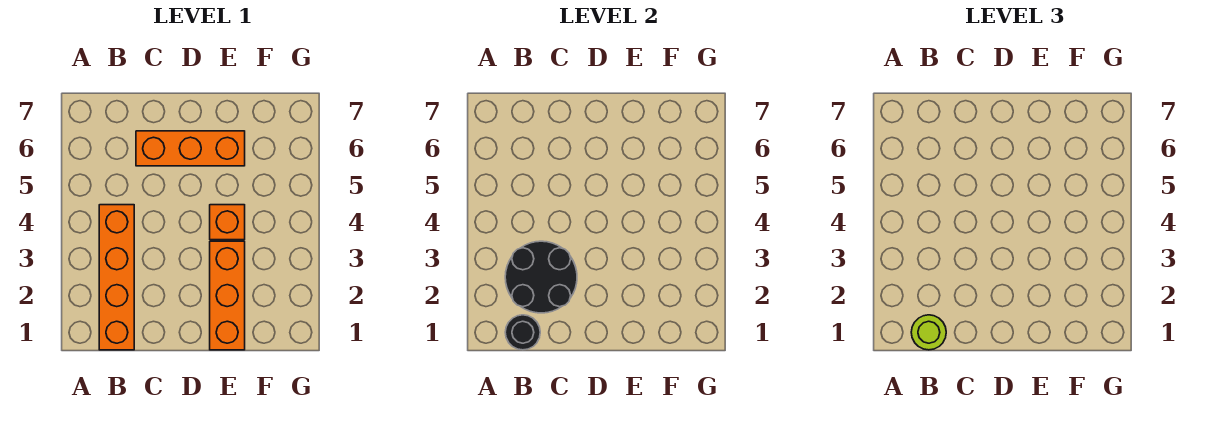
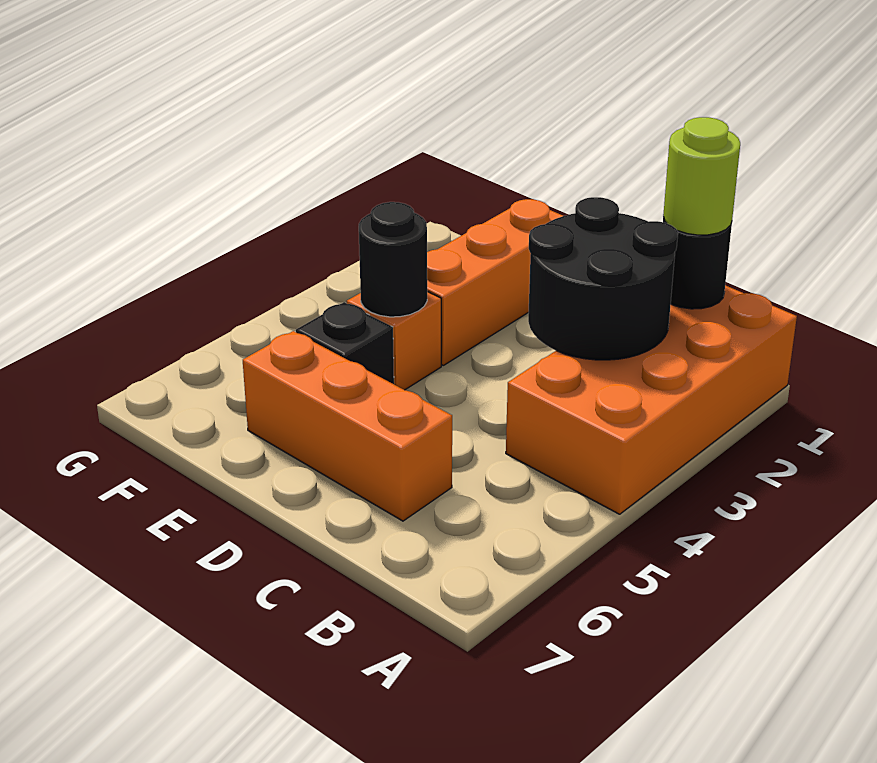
orange brick B1:B4 level 1 -> orange brick A1:B4 level 1
none -> black round brick E4 level 2
none -> black brick E5 level 1

